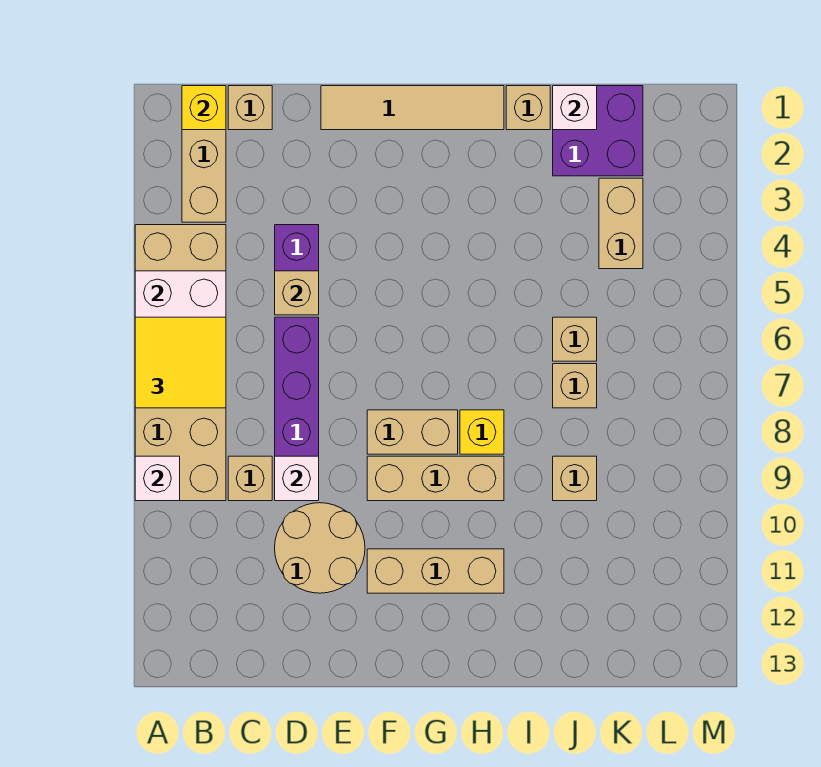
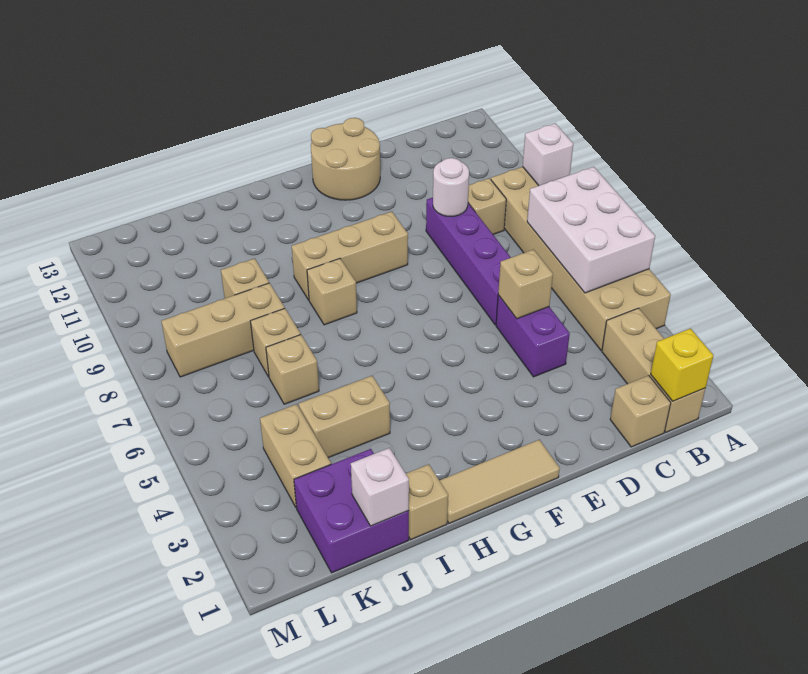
yellow tile A6:B7 level 3 -> none
white brick D9 level 2 -> white round brick D9 level 2
tan round brick D10:E11 level 1 -> tan round brick E12:F13 level 1
tan tile E1:H1 level 1 -> tan tile F1:H1 level 1
tan brick F8:G8 level 1 -> tan brick I4:J4 level 1
tan brick F11:H11 level 1 -> tan brick J8:L8 level 1
yellow brick H8 level 1 -> tan brick H8 level 1

